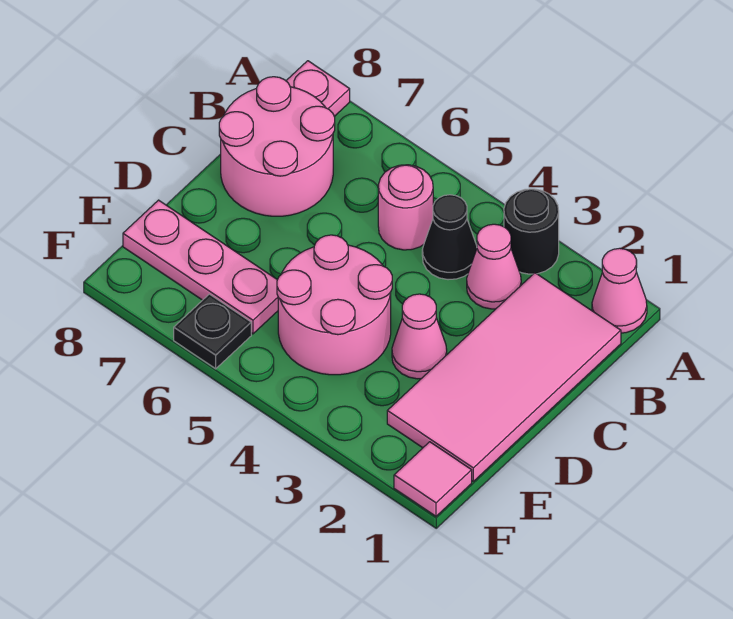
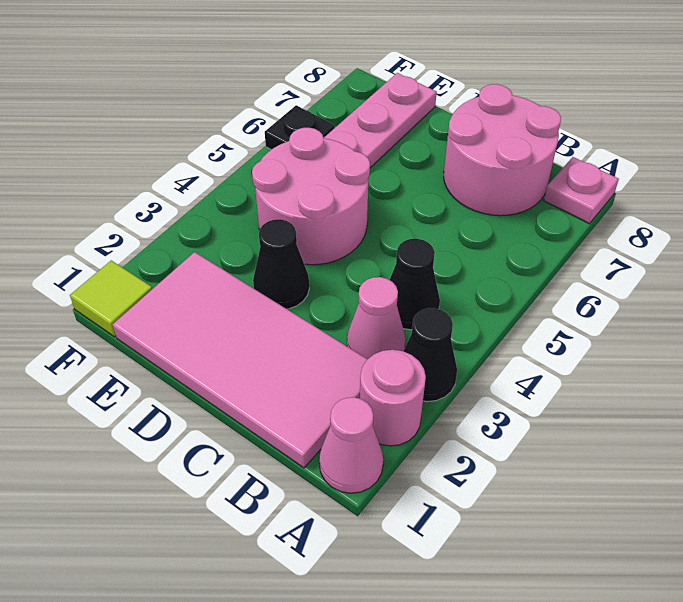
black round brick A3 level 1 -> black cone A3 level 1
pink round brick B5 level 1 -> pink round brick A2 level 1
pink cone D3 level 1 -> black cone D3 level 1
pink tile F1 level 1 -> lime tile F1 level 1

